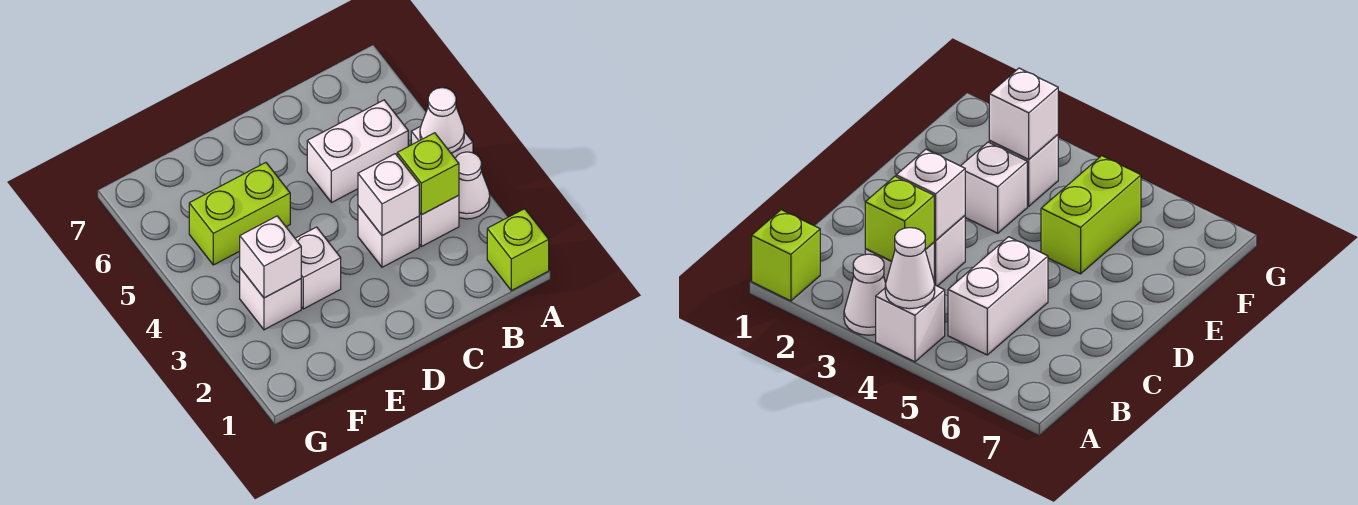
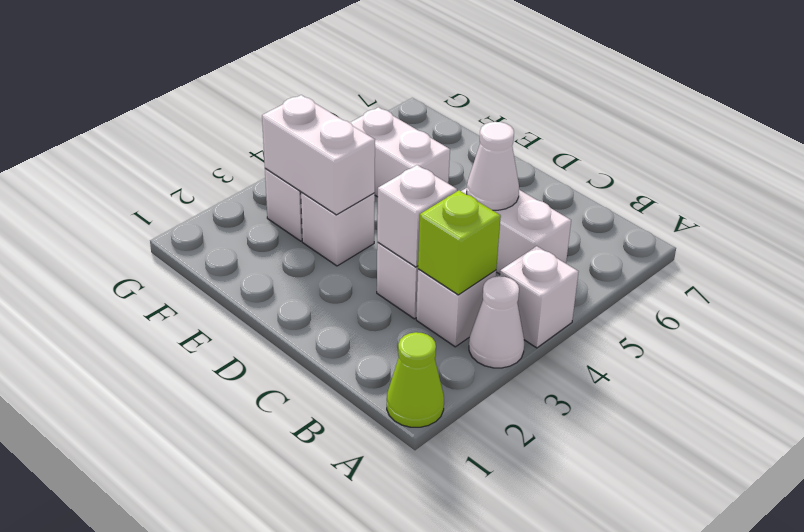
lime brick A1 level 1 -> lime cone A1 level 1
white cone A4 level 2 -> white cone C5 level 2
lime brick E5:F5 level 1 -> white brick E5:F5 level 1
white brick F3 level 2 -> white brick E3:F3 level 2

